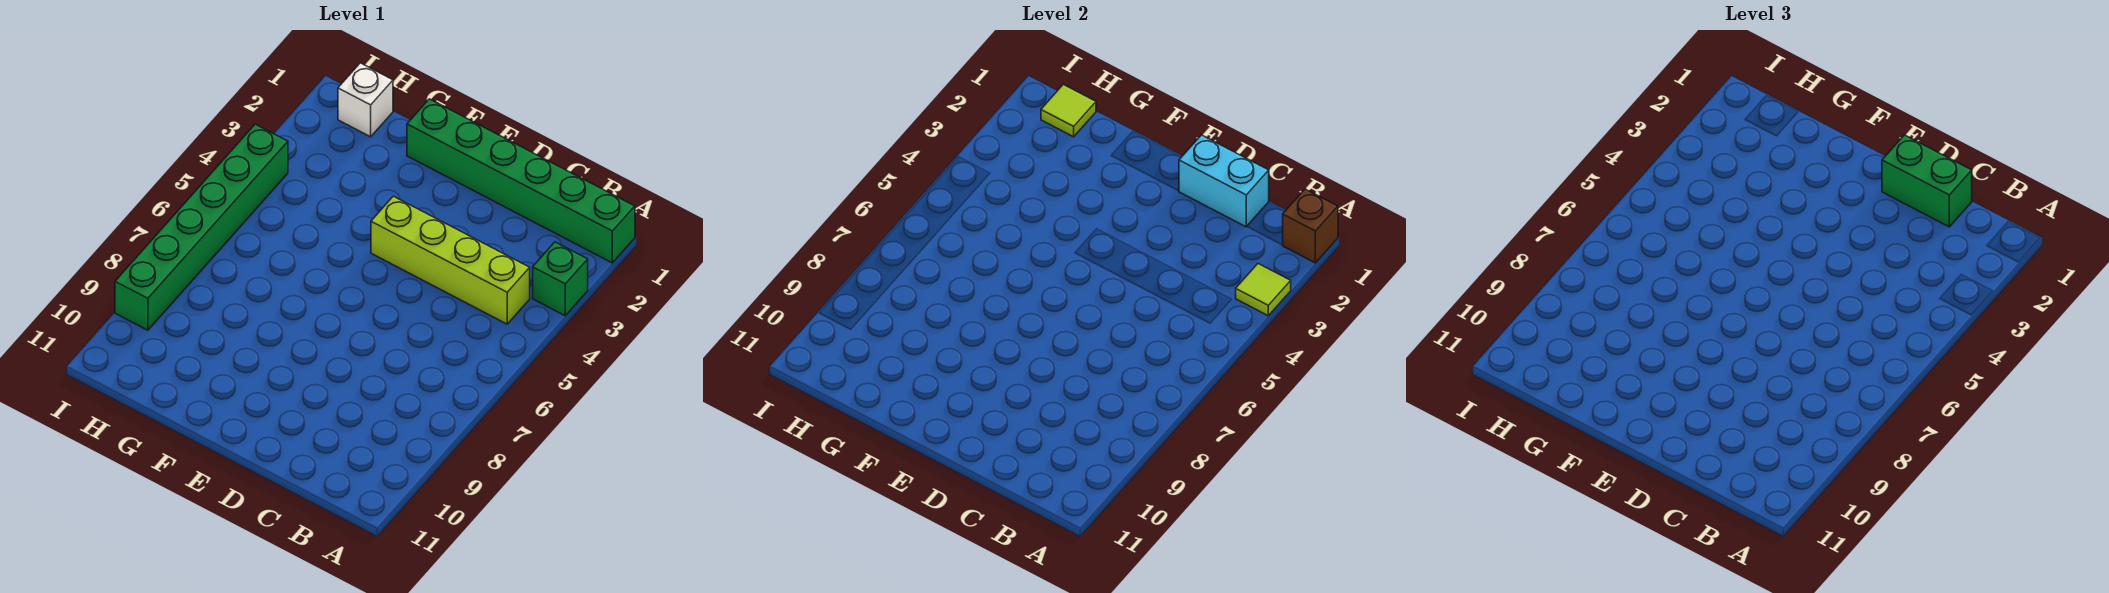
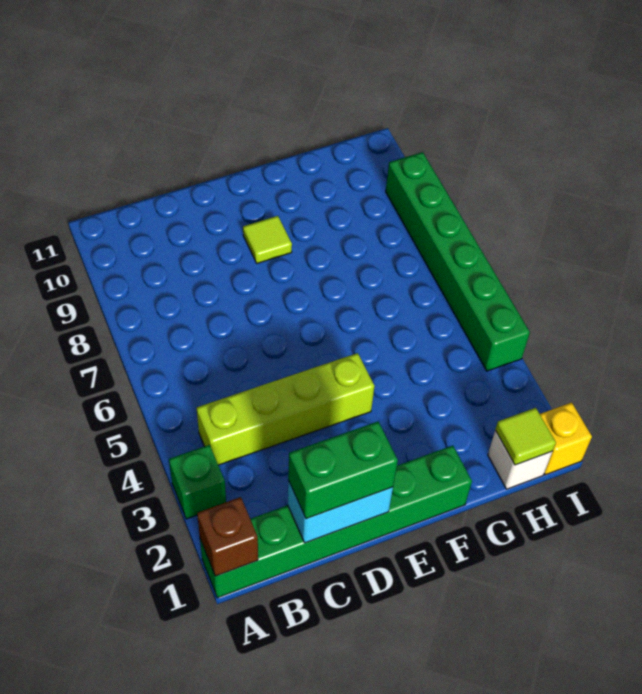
lime tile A3 level 2 -> lime tile E9 level 1
none -> yellow brick I1 level 1

